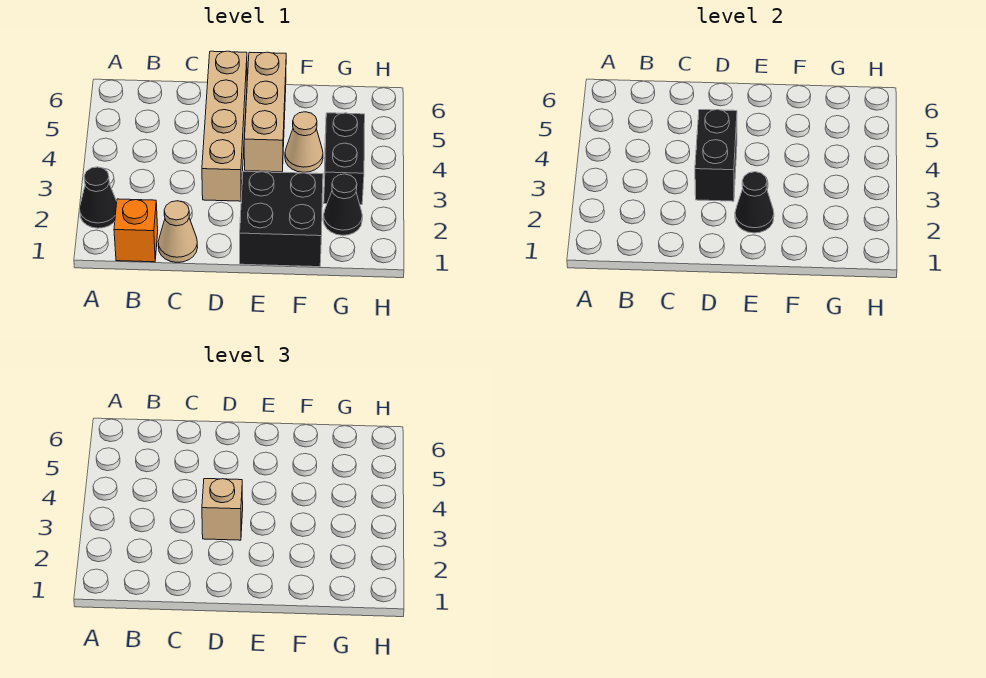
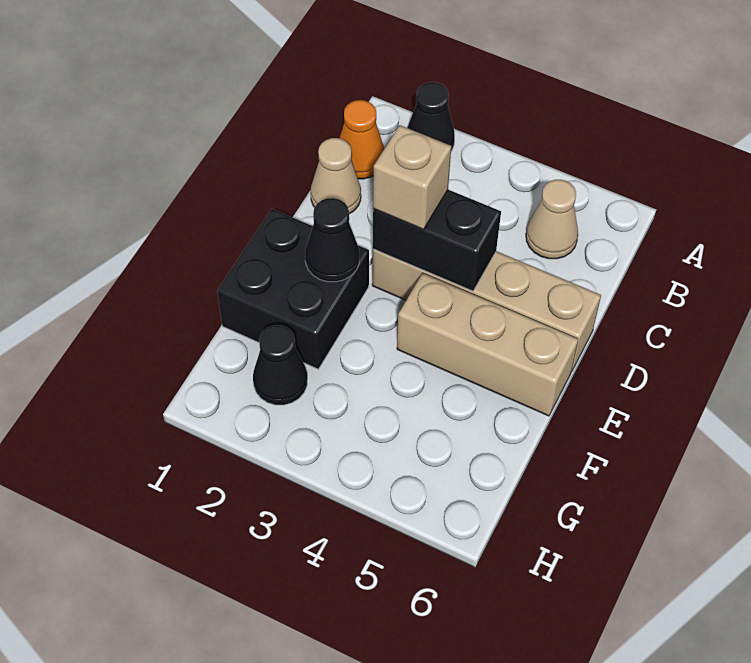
orange brick B1 level 1 -> orange cone B1 level 1
tan cone F4 level 1 -> tan cone B5 level 1
black brick G3:G4 level 1 -> none

